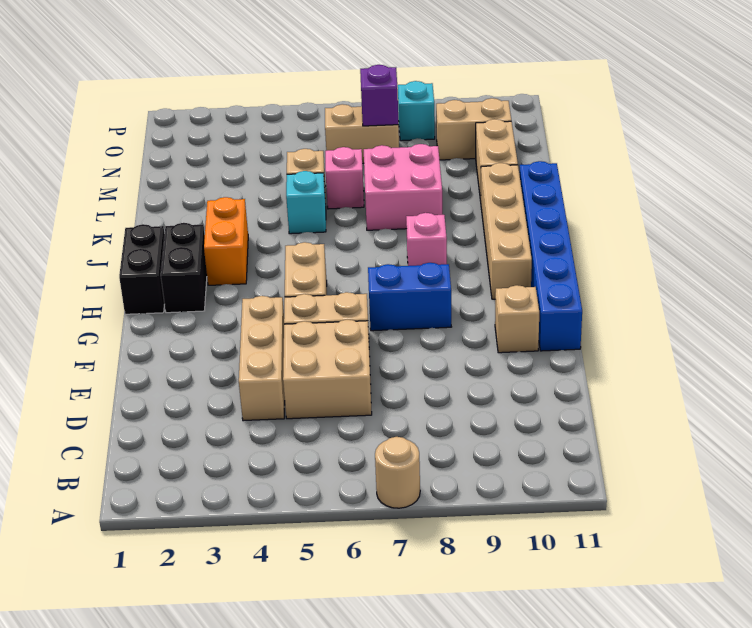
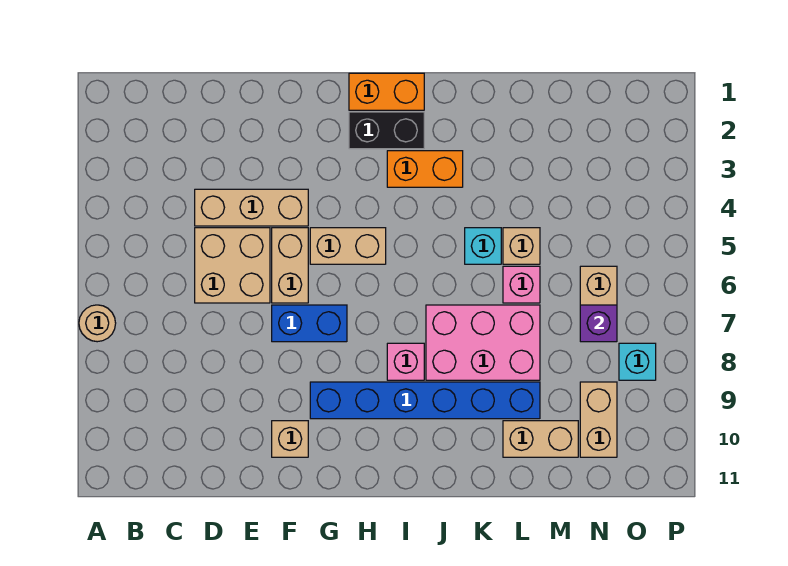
blue brick F11:K11 level 1 -> blue brick G9:L9 level 1
blue brick G7:G8 level 1 -> blue brick F7:G7 level 1
black brick H1:I1 level 1 -> orange brick H1:I1 level 1
tan brick H10:K10 level 1 -> none
pink brick K7:L8 level 1 -> pink brick J7:L8 level 1

